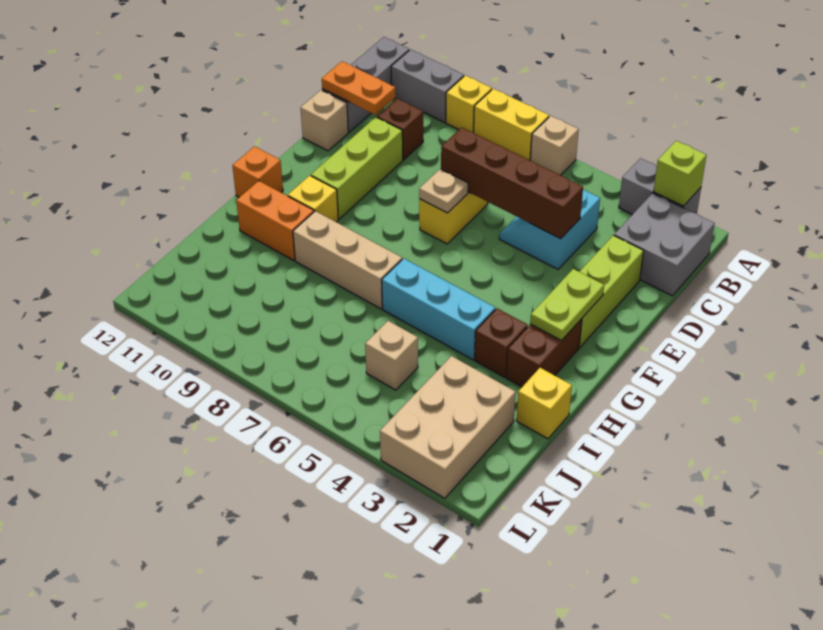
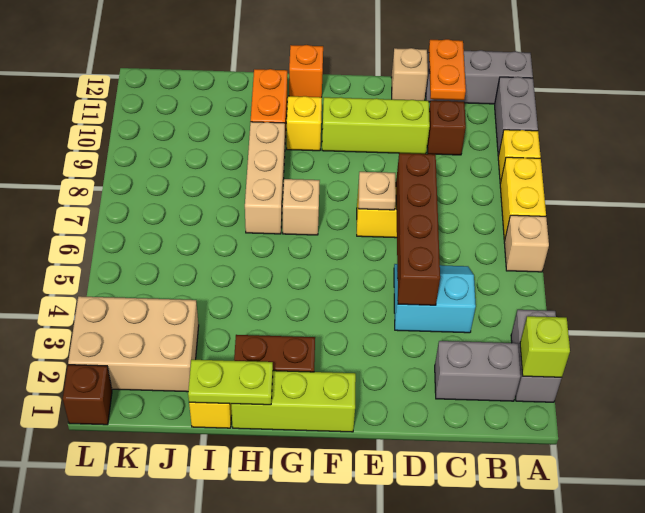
grey brick B1:C2 level 1 -> grey brick B2:C2 level 1
lime brick D2:F2 level 1 -> lime brick F1:H1 level 1
lime plate F2:G2 level 2 -> lime plate H1:I1 level 2
brown brick H3 level 1 -> brown brick L1 level 1
cyan brick H4:H6 level 1 -> none
tan brick J5 level 1 -> tan brick G7 level 1

